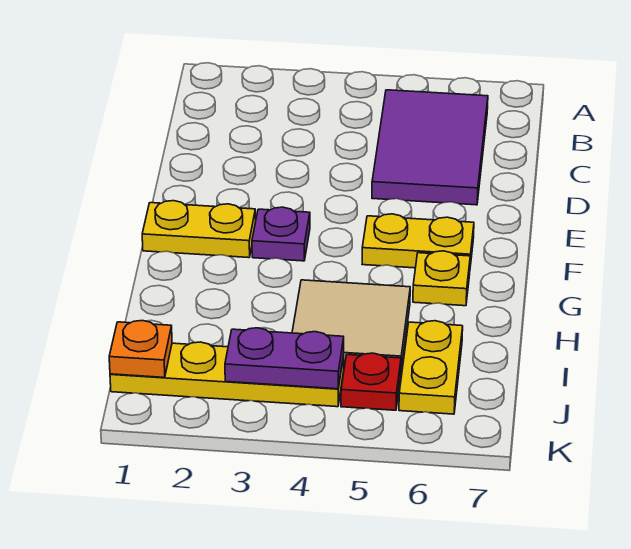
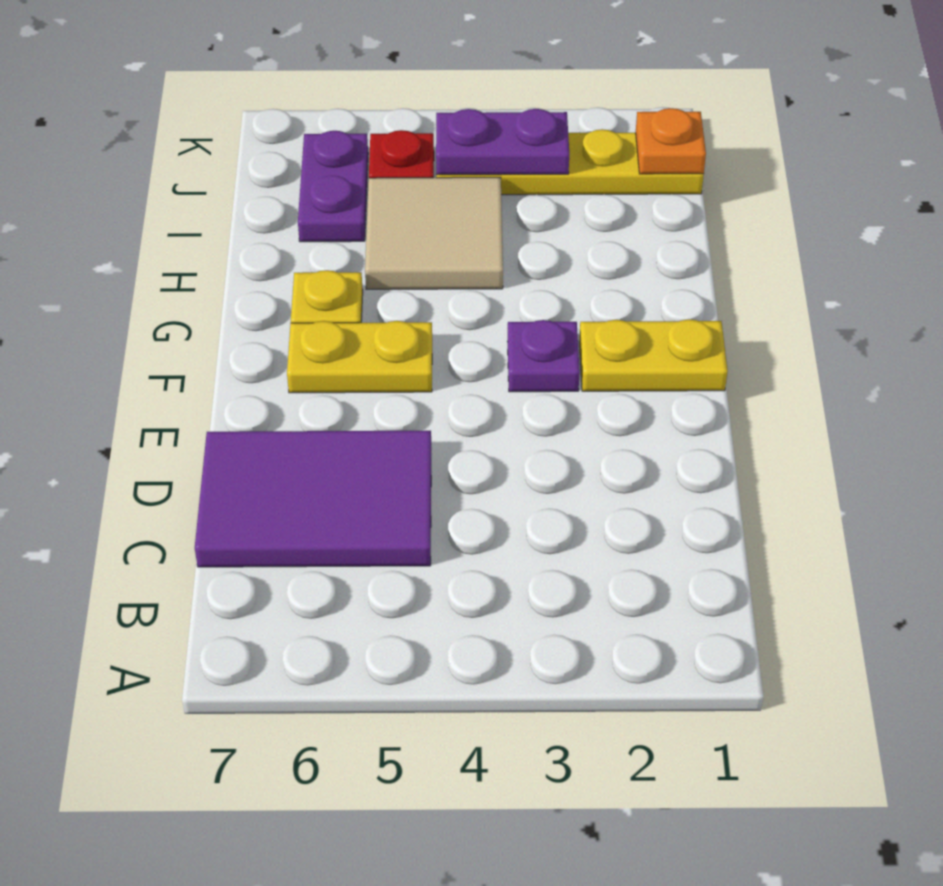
purple tile B5:D6 level 1 -> purple tile C5:D7 level 1
yellow plate I6:J6 level 1 -> purple plate I6:J6 level 1

